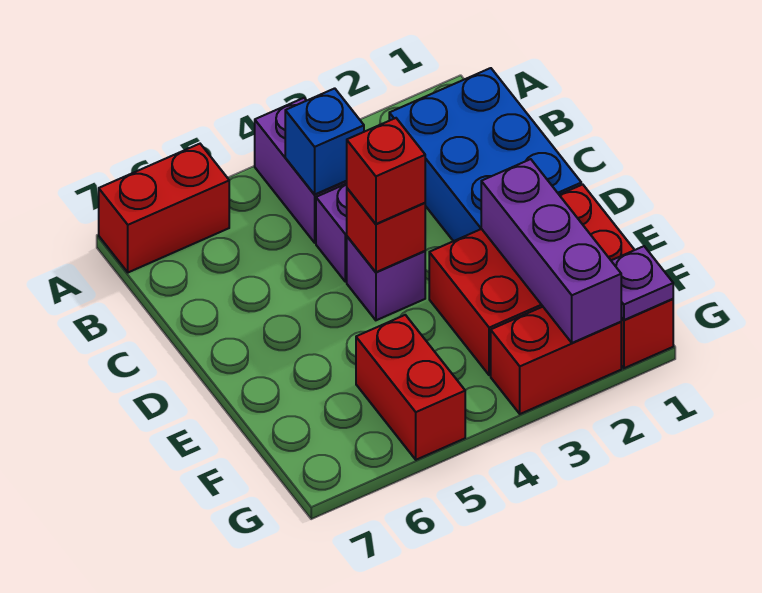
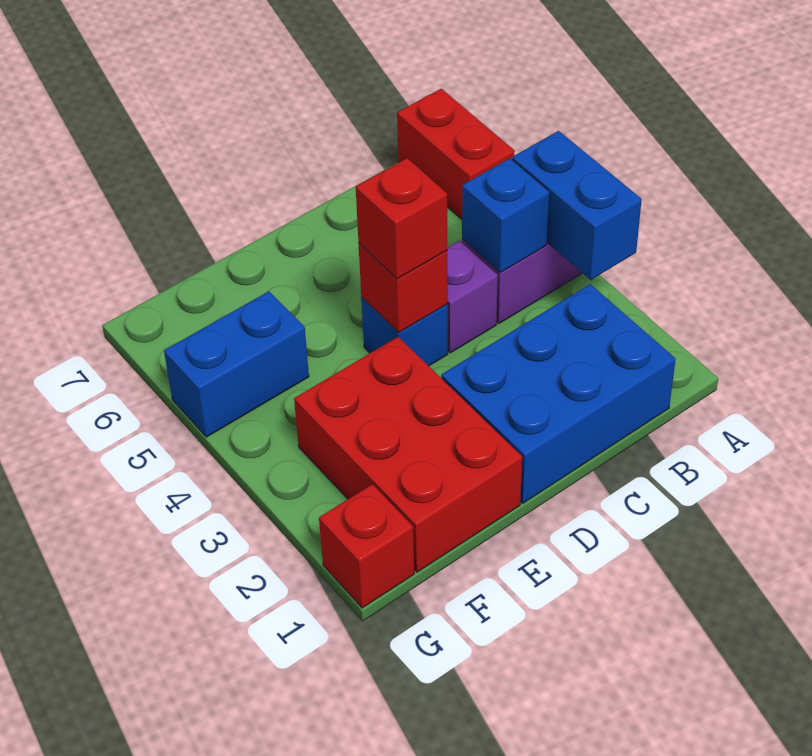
none -> blue brick A3:A4 level 2
purple brick D4 level 1 -> blue brick D4 level 1
purple brick E2:G2 level 2 -> none
red brick F5:G5 level 1 -> blue brick F5:G5 level 1
purple plate G1 level 2 -> none
red brick G2:G3 level 1 -> none

